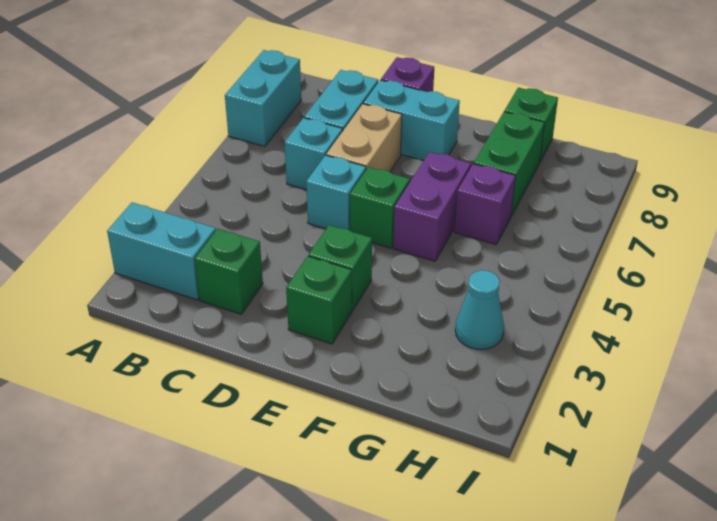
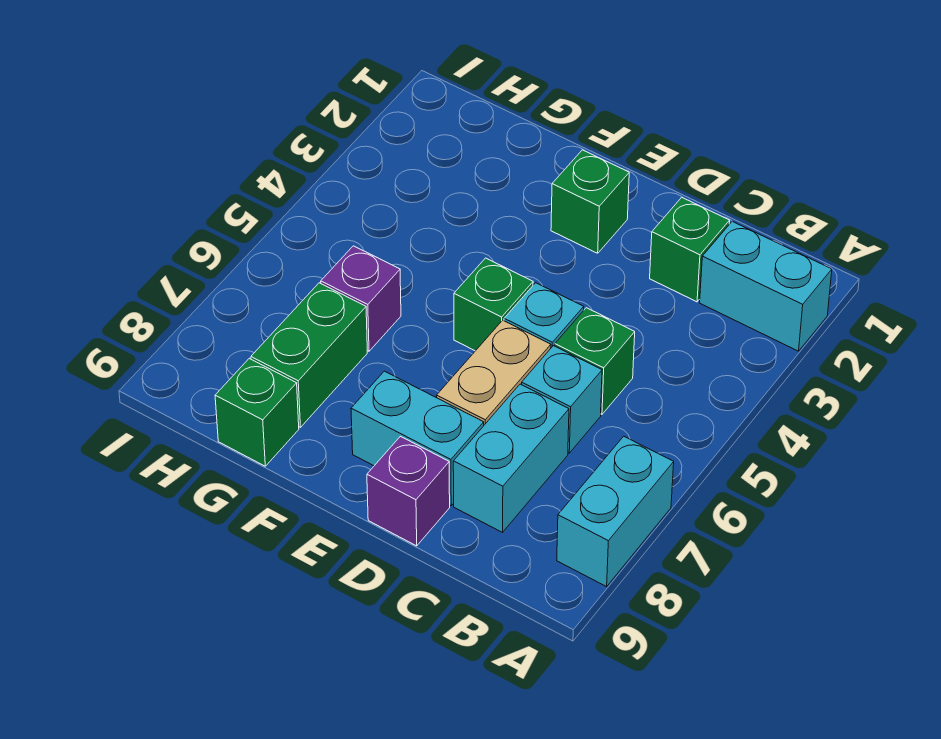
green brick E3 level 1 -> green brick C5 level 1
purple brick F5:F6 level 1 -> none
cyan cone H3 level 1 -> none

